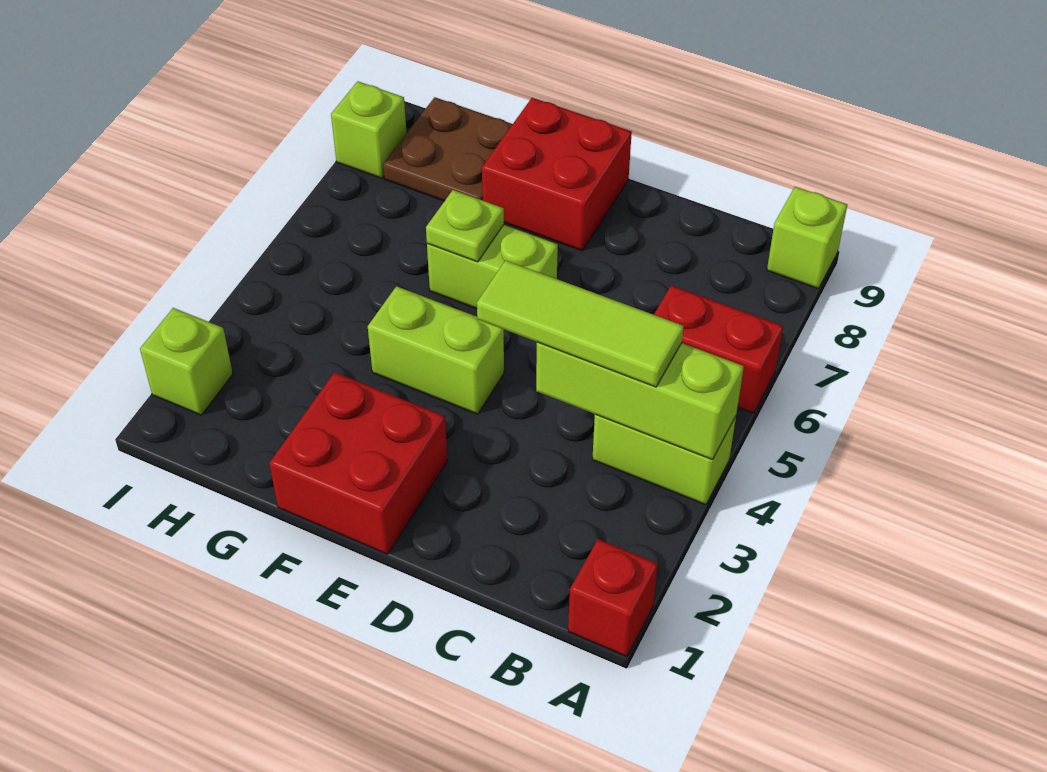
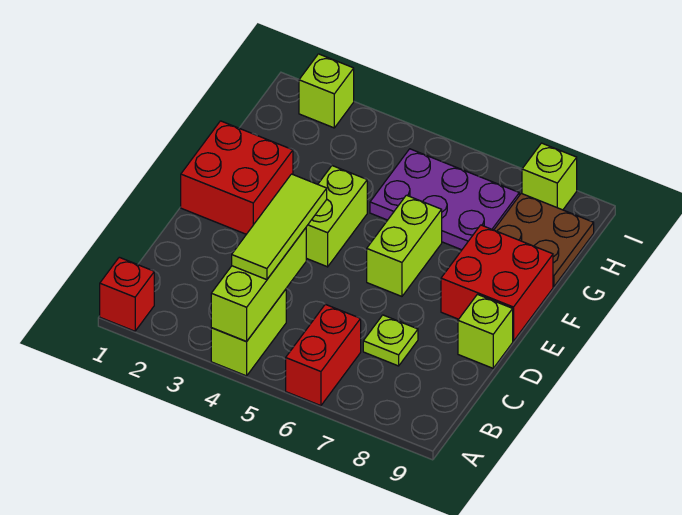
lime brick A9 level 1 -> lime brick D9 level 1
lime plate F6 level 2 -> lime plate C7 level 1
none -> purple plate G5:H7 level 1

